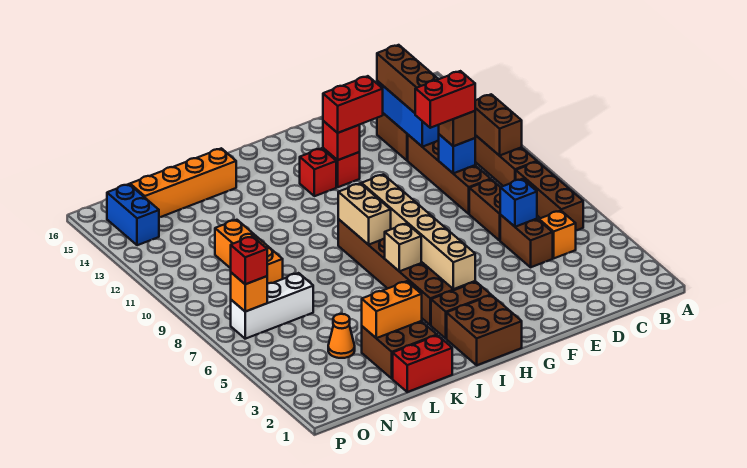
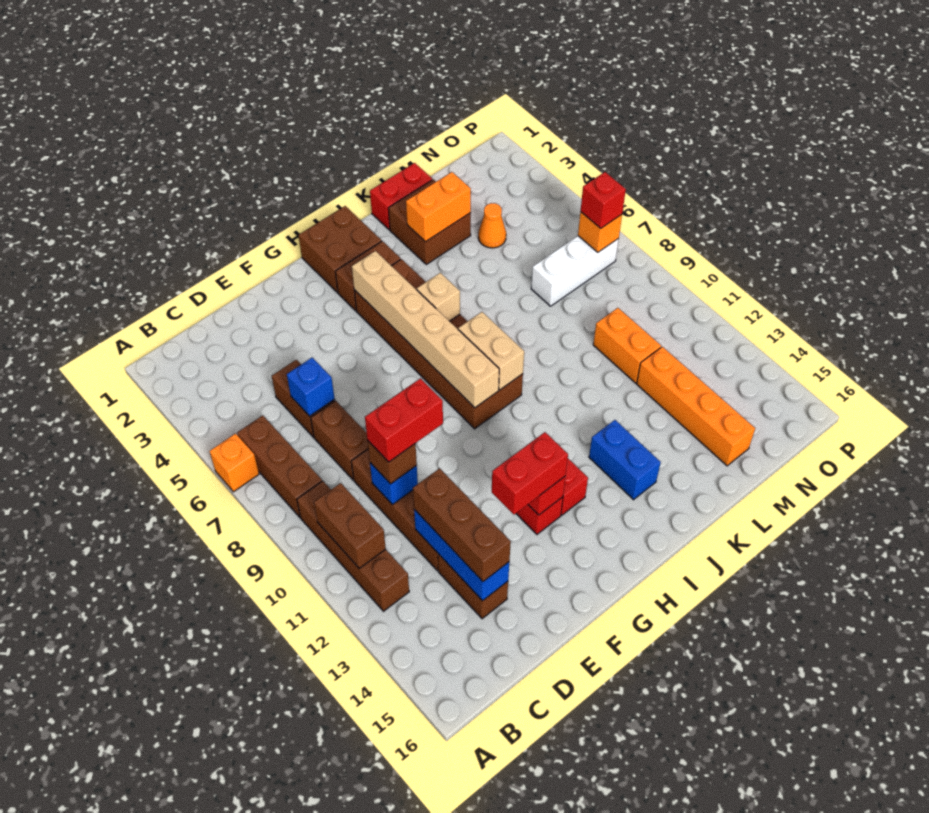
orange brick C5 level 1 -> orange brick A6 level 1
orange brick K15:N15 level 1 -> orange brick M12:M15 level 1
orange brick M9:M11 level 1 -> orange brick M10:M11 level 1
blue brick O14:O15 level 1 -> blue brick J13:J14 level 1

